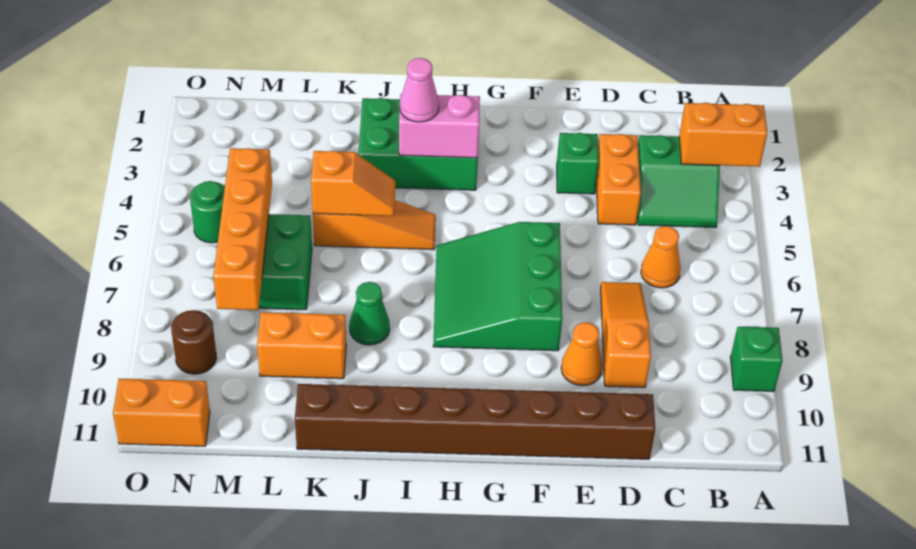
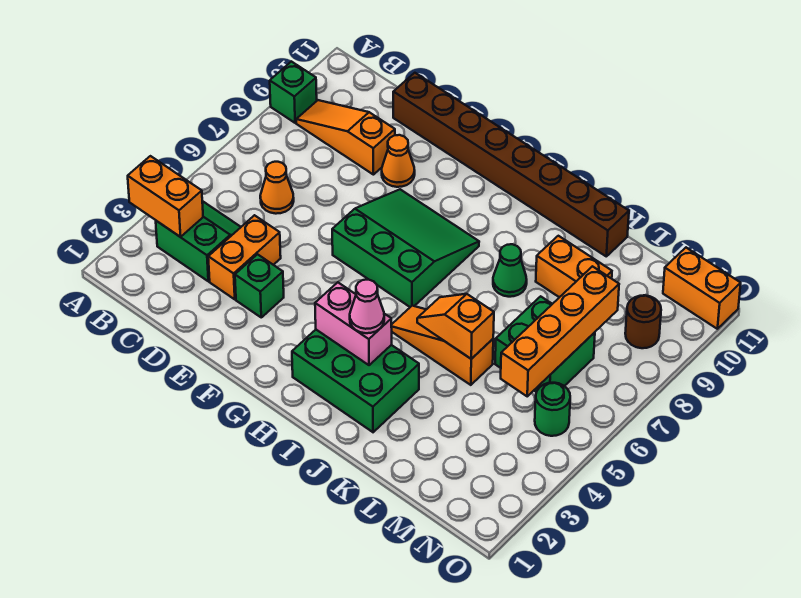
orange slope D7:D9 level 1 top 9 -> orange slope B9:D9 level 1 top D
green slope F6:H8 level 1 top F -> green slope F6:H8 level 1 top 6

